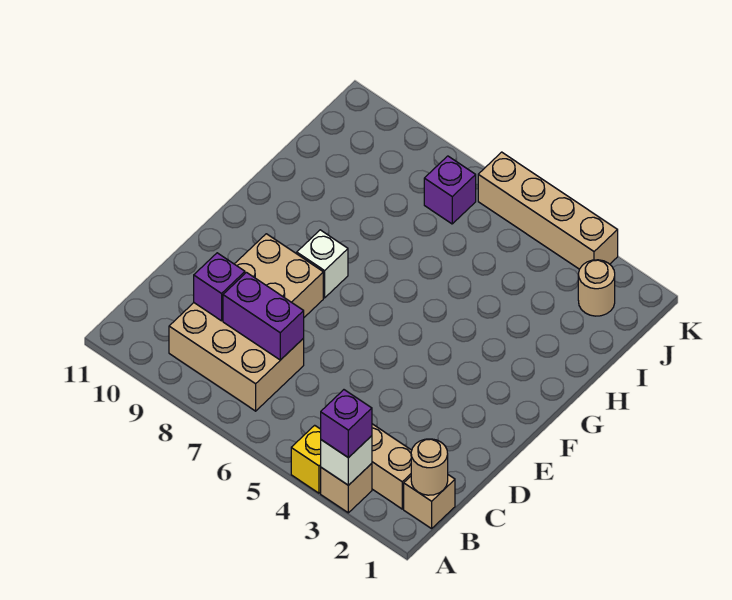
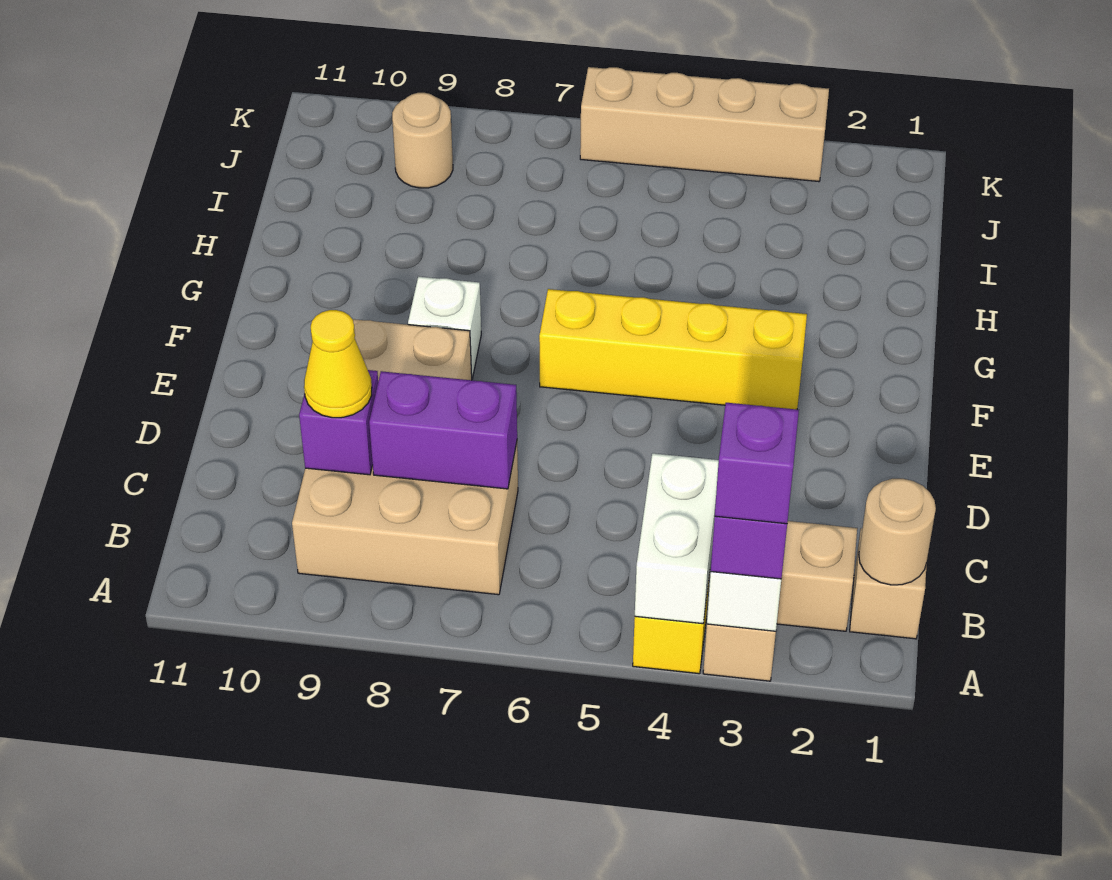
none -> white brick A4:B4 level 2
none -> yellow cone C9 level 3
none -> yellow brick F3:F6 level 1
tan round brick J2 level 1 -> tan round brick J9 level 1
purple brick J7 level 1 -> purple brick A3 level 4

